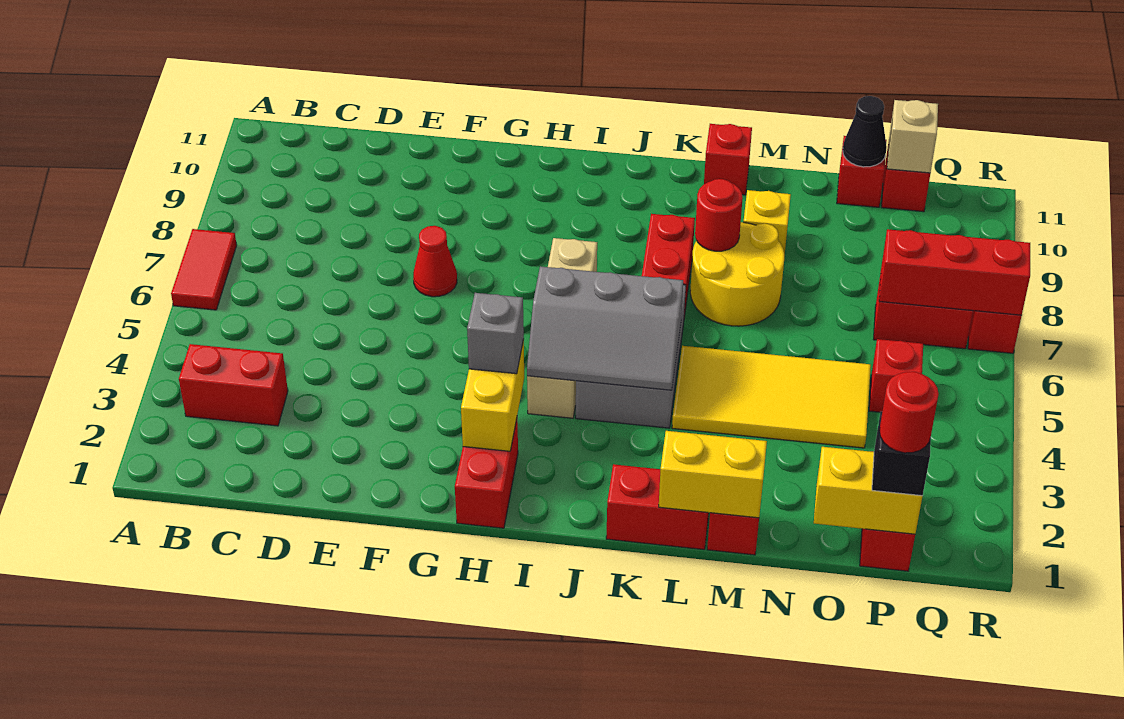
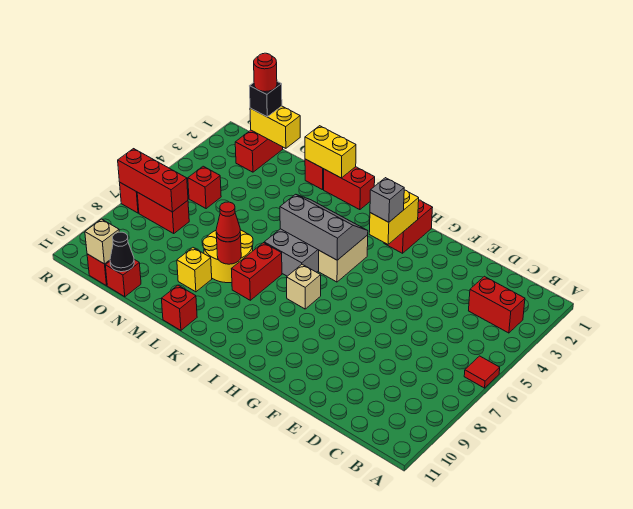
red tile A6:A7 level 1 -> red tile A6 level 1
red cone F7 level 1 -> red cone L8 level 3
yellow tile L4:O5 level 1 -> none

